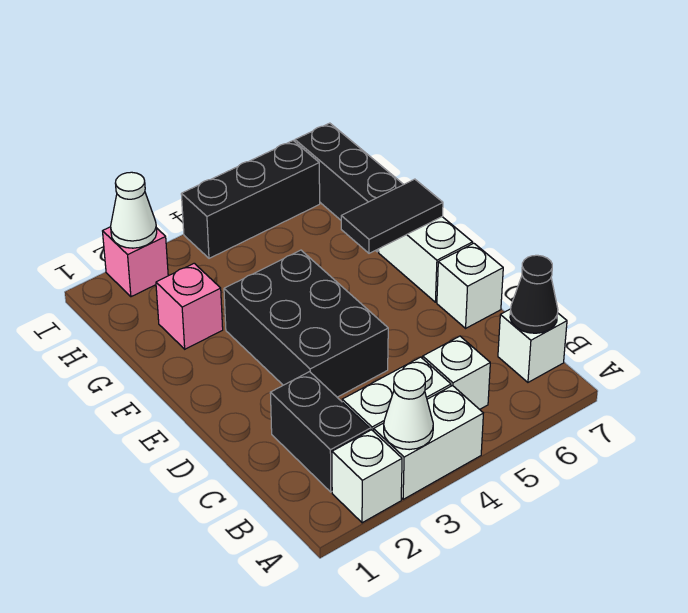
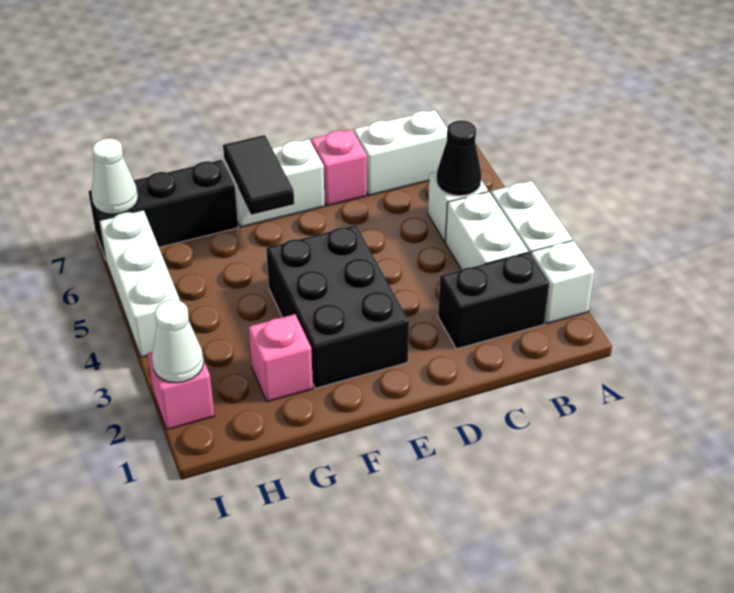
white cone A3 level 2 -> white cone I7 level 2
white brick B7 level 1 -> white brick B7:C7 level 1
black cone B7 level 2 -> black cone B5 level 2
black brick D3:F4 level 1 -> black brick E2:F4 level 1
white brick D7 level 1 -> pink brick D7 level 1
black brick I4:I6 level 1 -> white brick I4:I6 level 1

